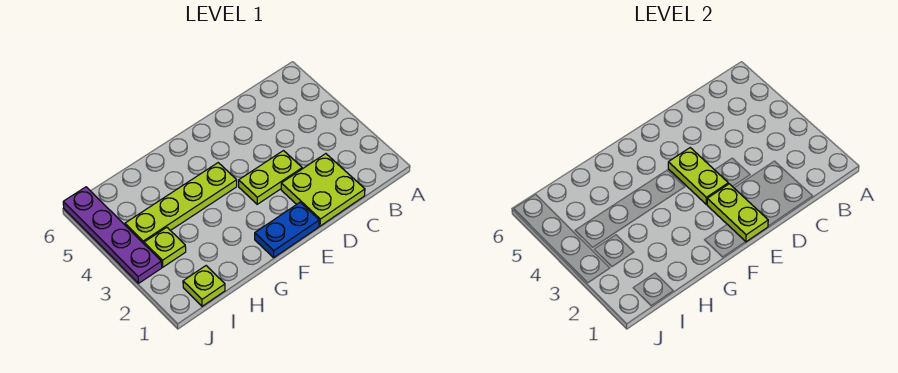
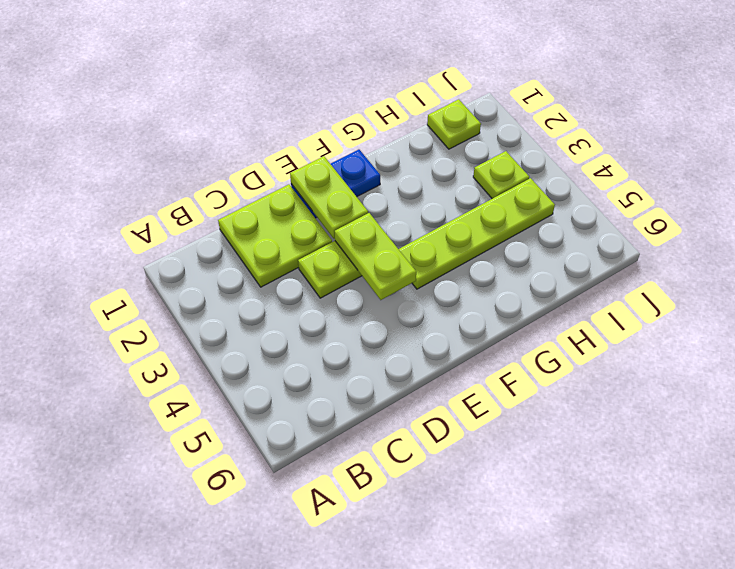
purple plate J3:J6 level 1 -> none

